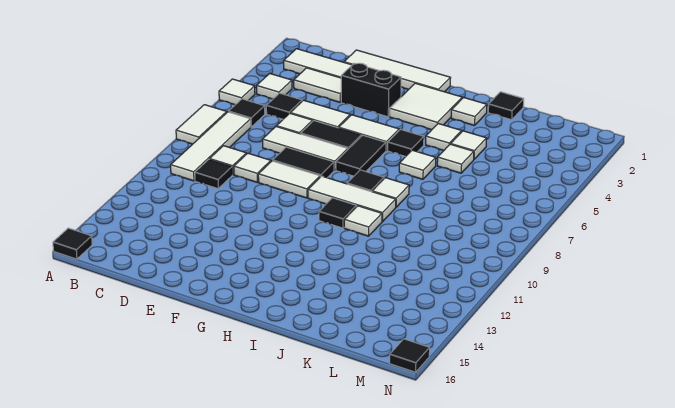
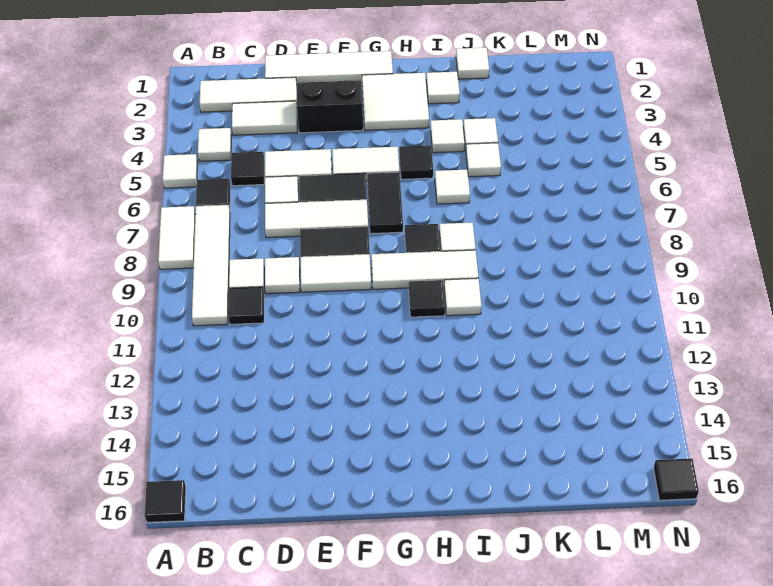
black tile J1 level 1 -> white tile J1 level 1

